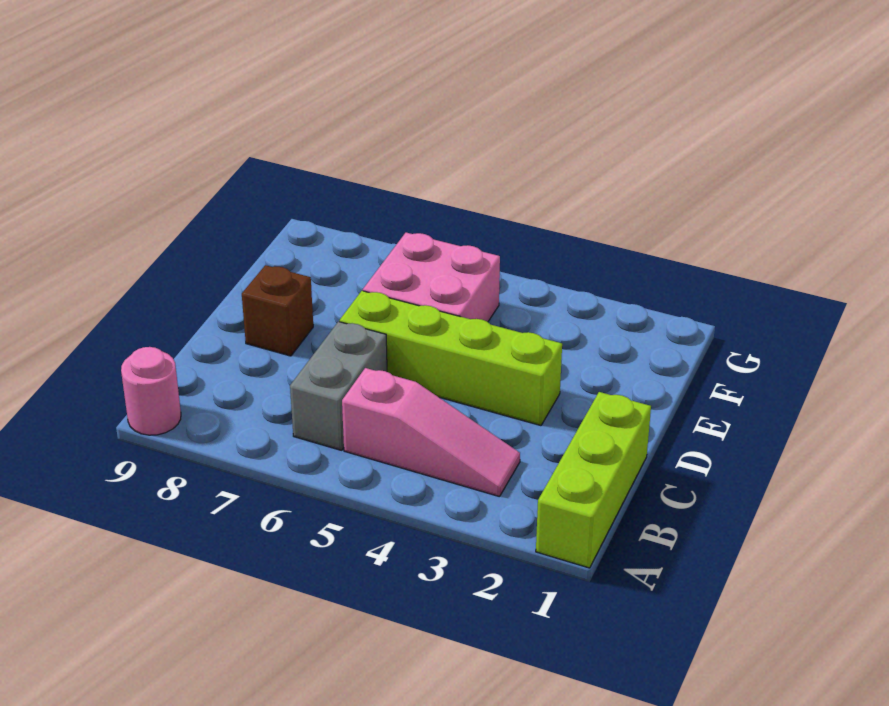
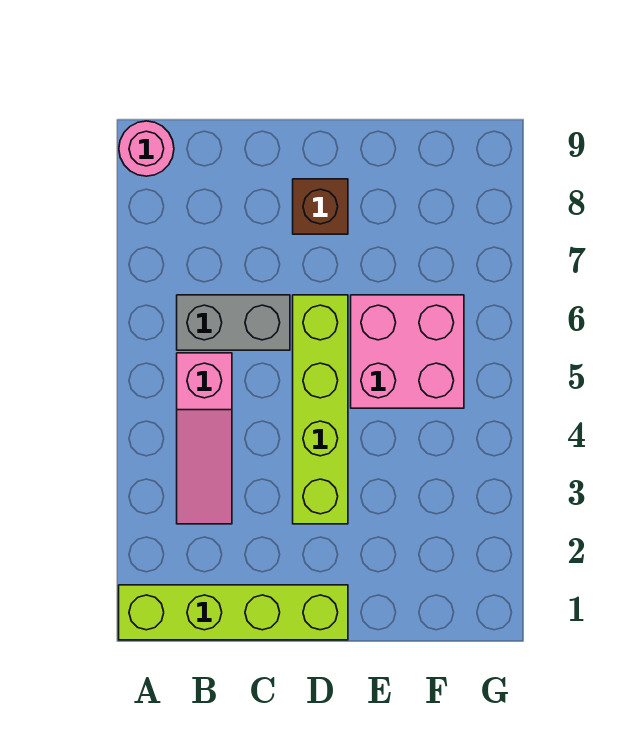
lime brick A1:C1 level 1 -> lime brick A1:D1 level 1

